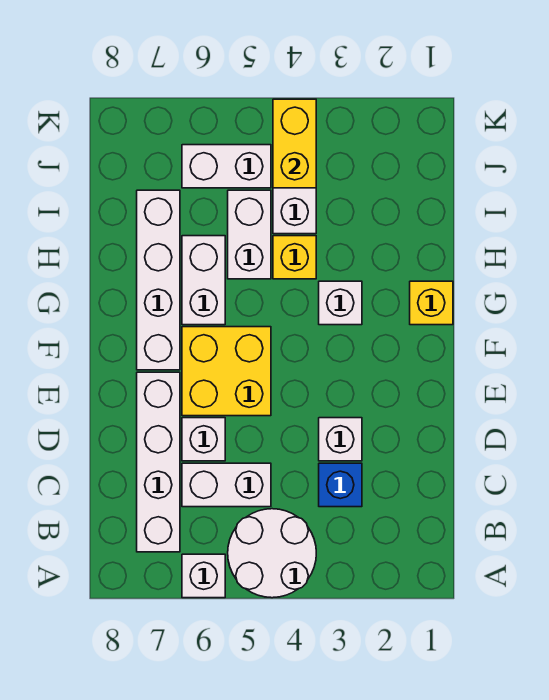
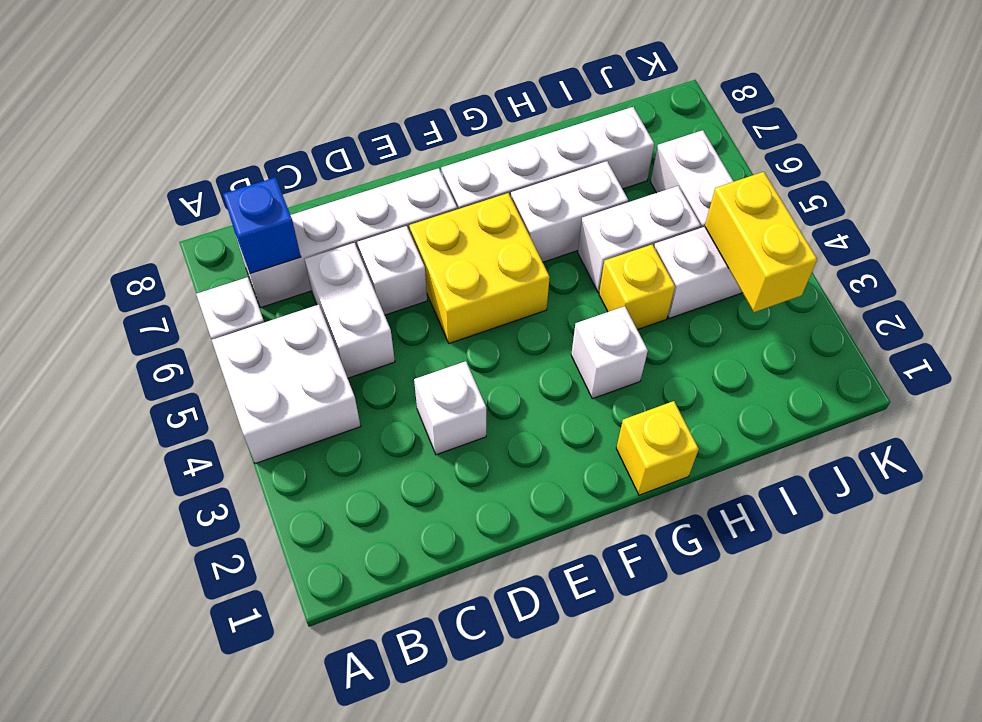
white round brick A4:B5 level 1 -> white brick A4:B5 level 1
blue brick C3 level 1 -> blue brick B7 level 2
yellow brick J4:K4 level 2 -> yellow brick J3:J4 level 2

